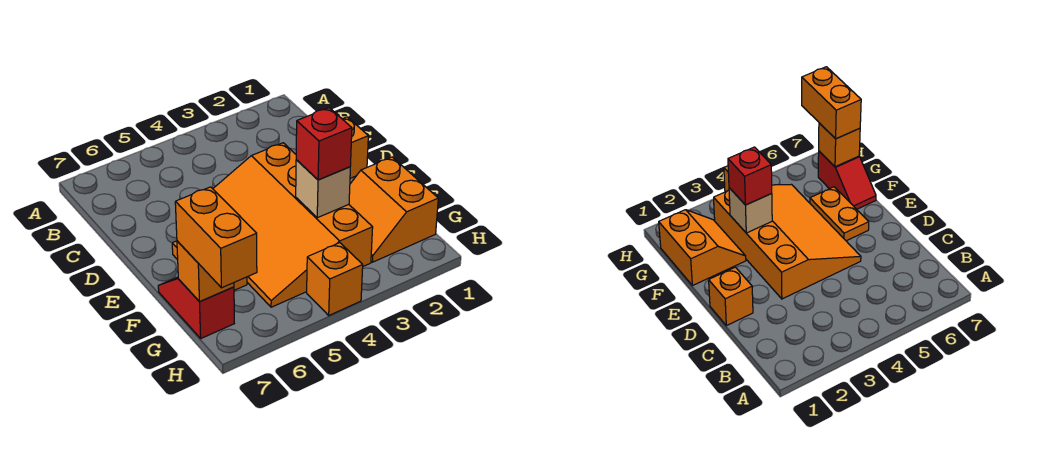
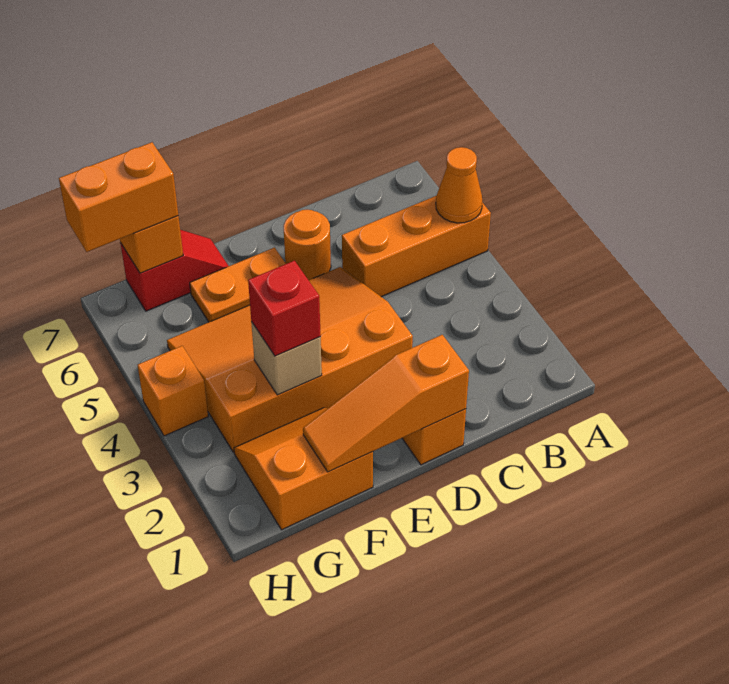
none -> orange brick A5:C5 level 1
none -> orange cone A5 level 2
none -> orange slope D1:F1 level 2 top D
none -> orange round brick D6 level 1

